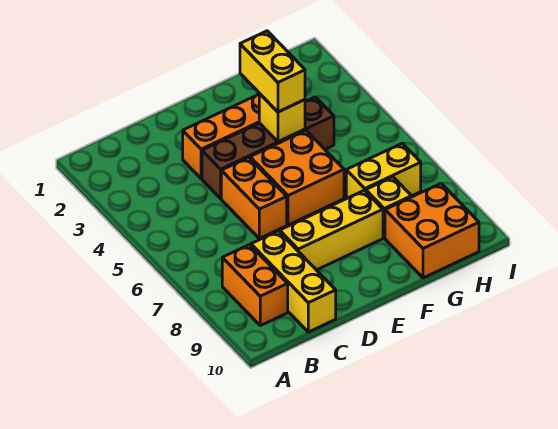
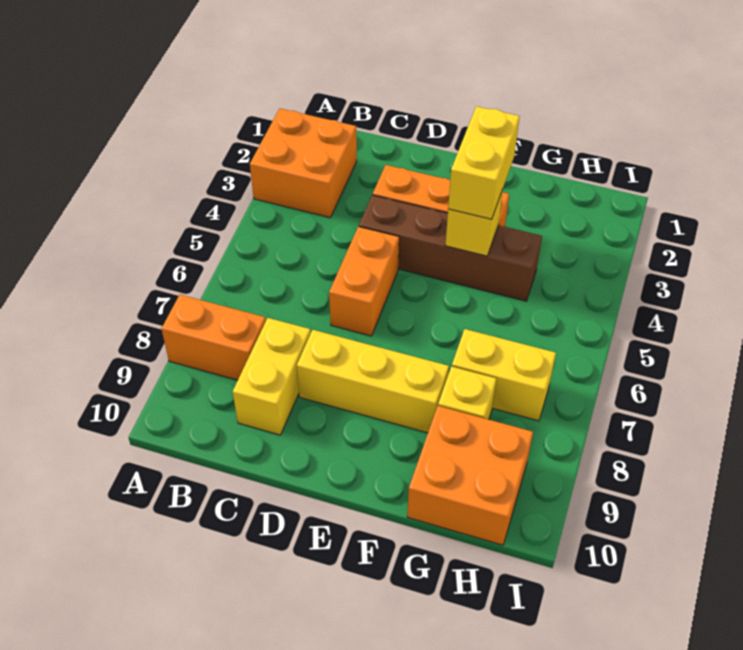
orange brick B8:B9 level 1 -> orange brick A8:B8 level 1
yellow brick C8:C10 level 1 -> yellow brick C8:C9 level 1
orange brick E5:F6 level 1 -> orange brick A2:B3 level 1

